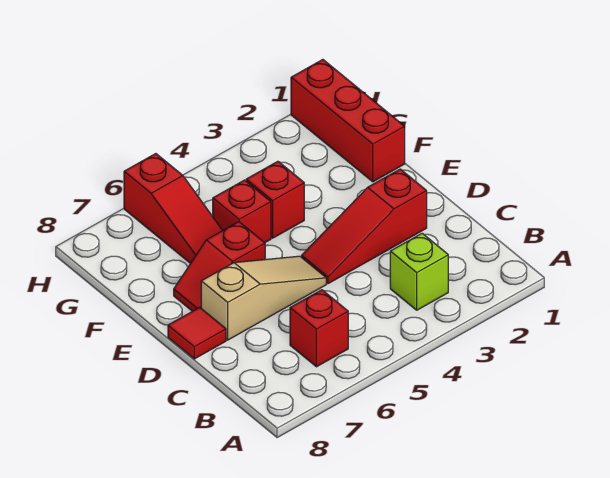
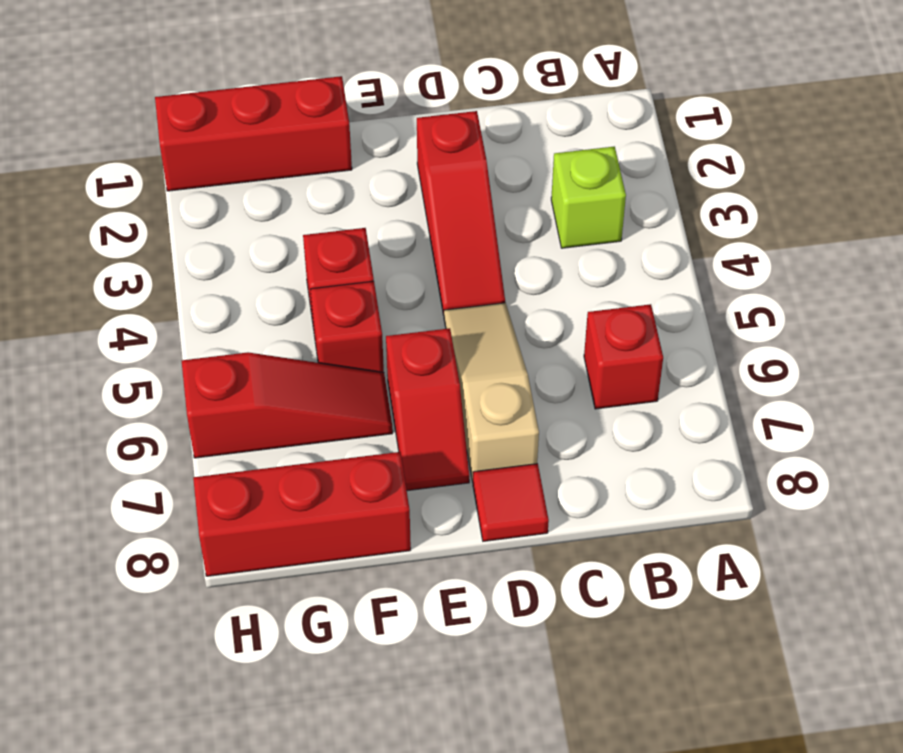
none -> red brick F8:H8 level 1

